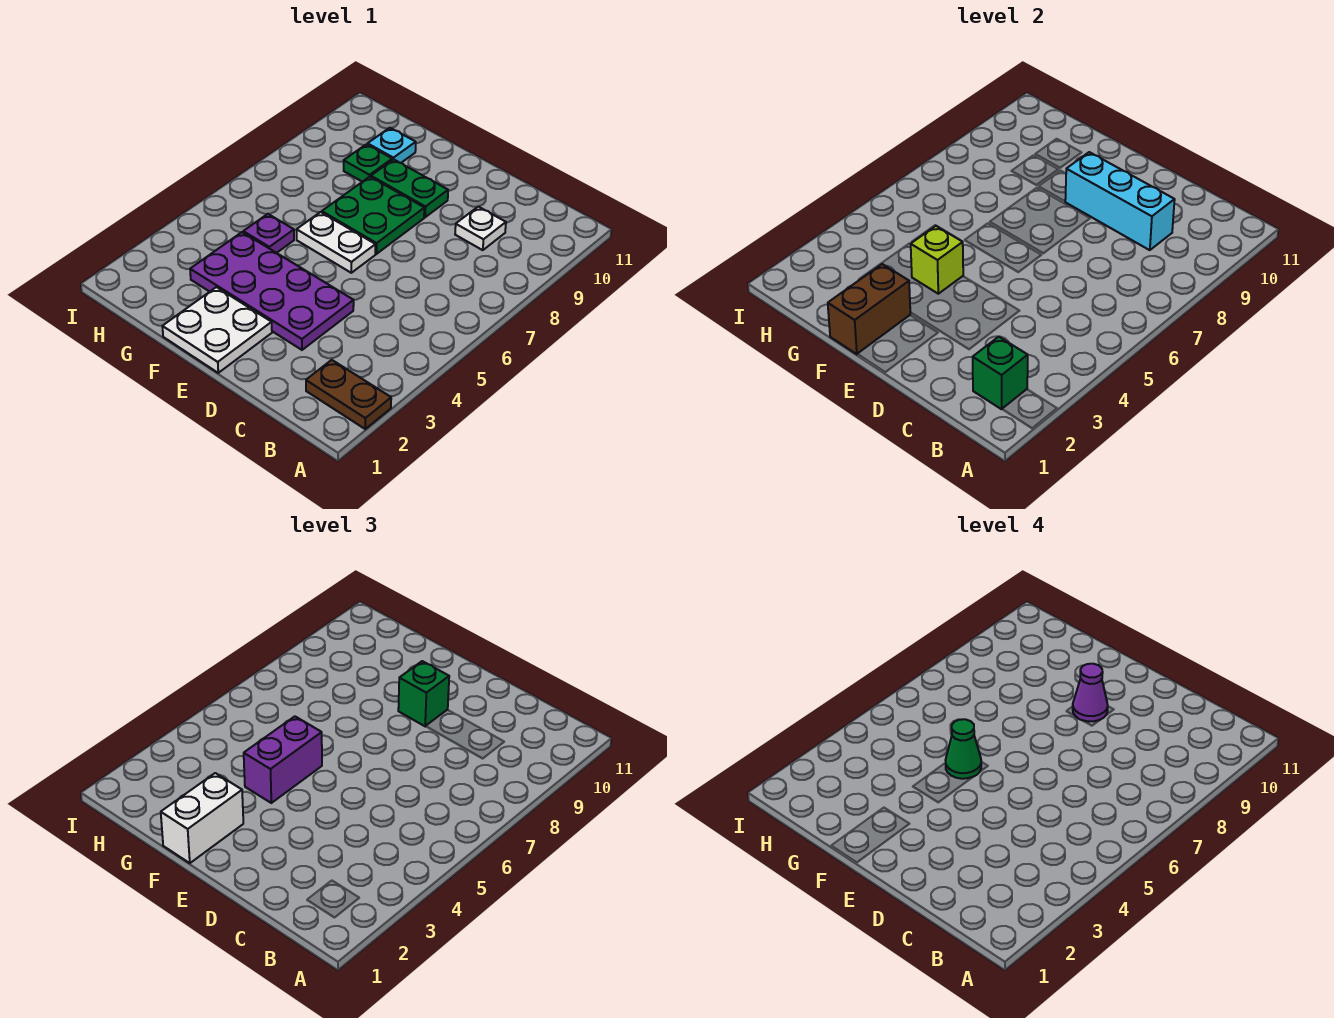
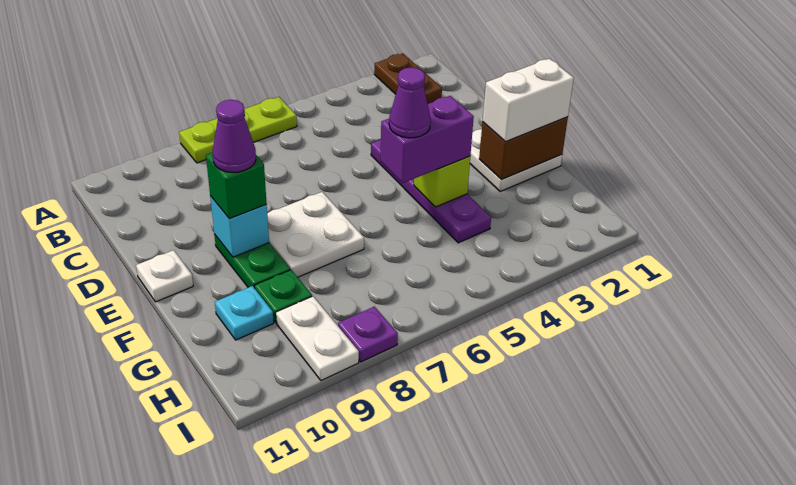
none -> lime plate A6:A8 level 1
green brick B2 level 2 -> none
white plate C9 level 1 -> white plate E11 level 1
cyan brick C9:E9 level 2 -> cyan brick E9 level 2
purple plate D3:G4 level 1 -> purple plate D4:G4 level 1
white plate E6:F6 level 1 -> white plate H9:I9 level 1
green plate E7:F8 level 1 -> white plate E7:F8 level 1
green cone F5 level 4 -> purple cone F5 level 4
purple plate G5 level 1 -> purple plate I8 level 1

